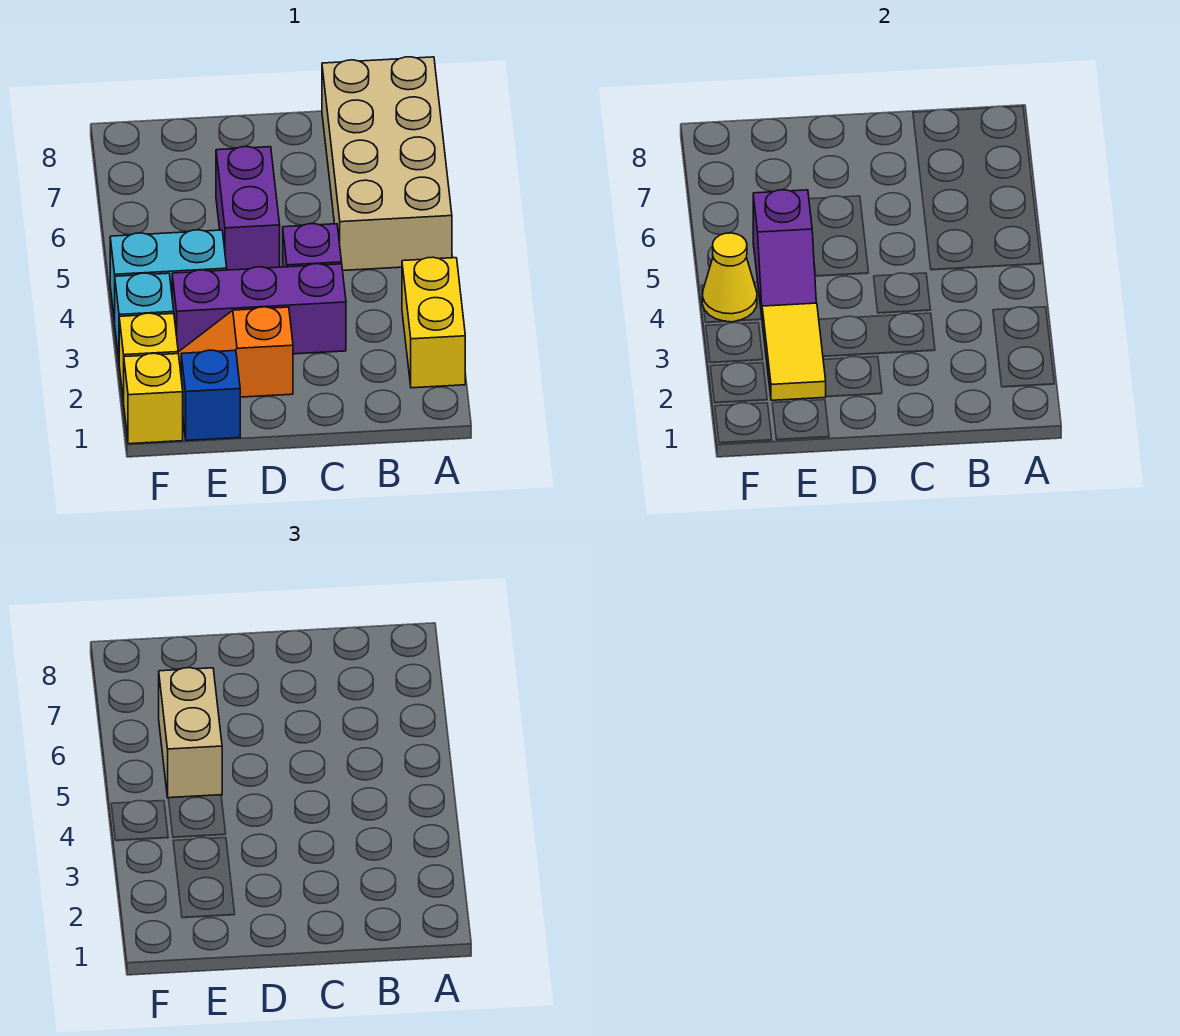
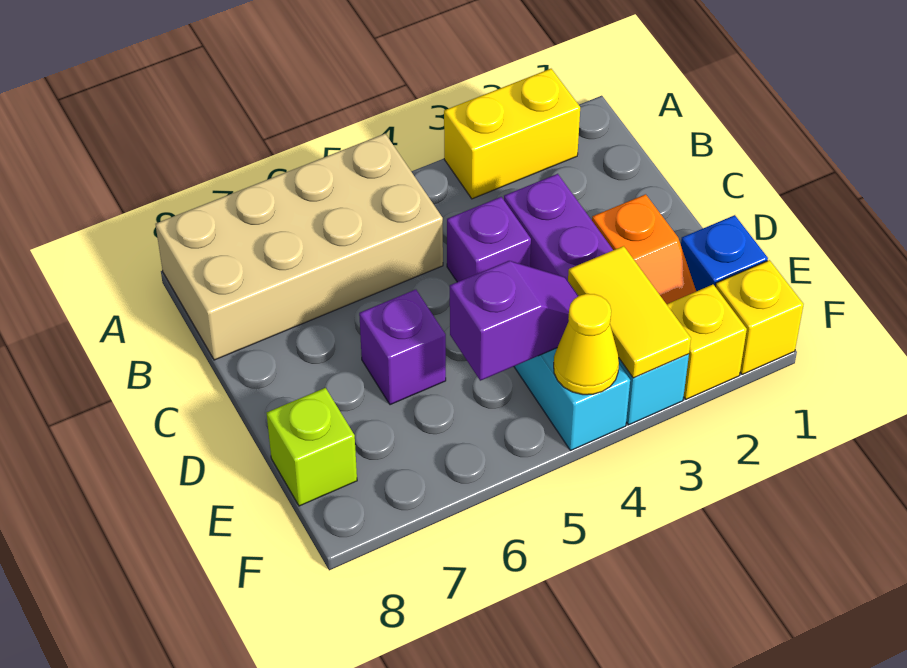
purple brick D5:D6 level 1 -> purple brick D6 level 1
yellow tile E2:E3 level 2 -> yellow tile E3:F3 level 2
tan brick E5:E6 level 3 -> none
none -> lime brick E8 level 1

